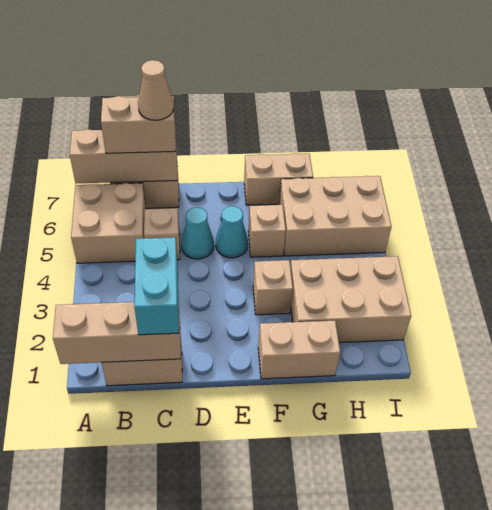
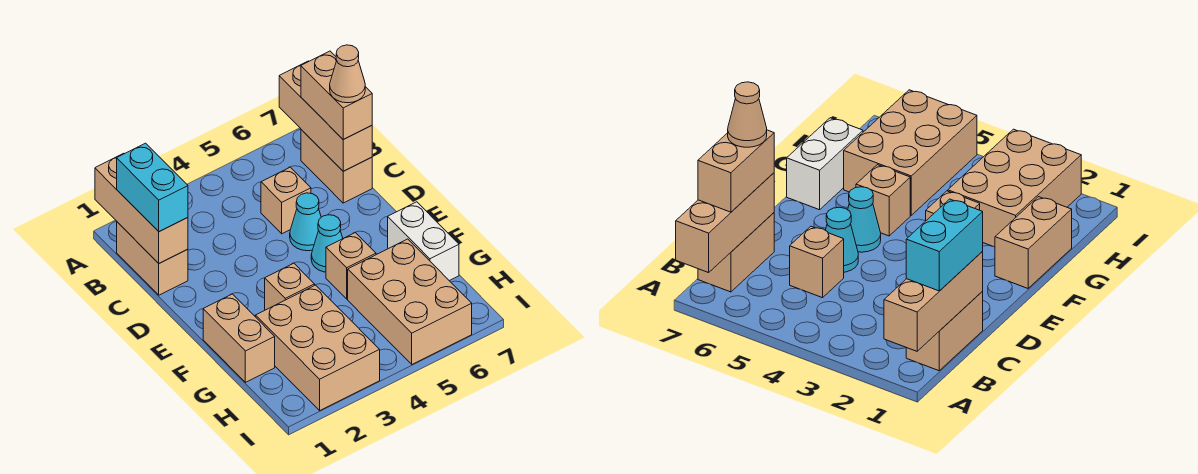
tan brick A5:B6 level 1 -> none
cyan brick C1:C2 level 3 -> cyan brick B1:C1 level 3
tan brick F7:G7 level 1 -> white brick F7:G7 level 1

